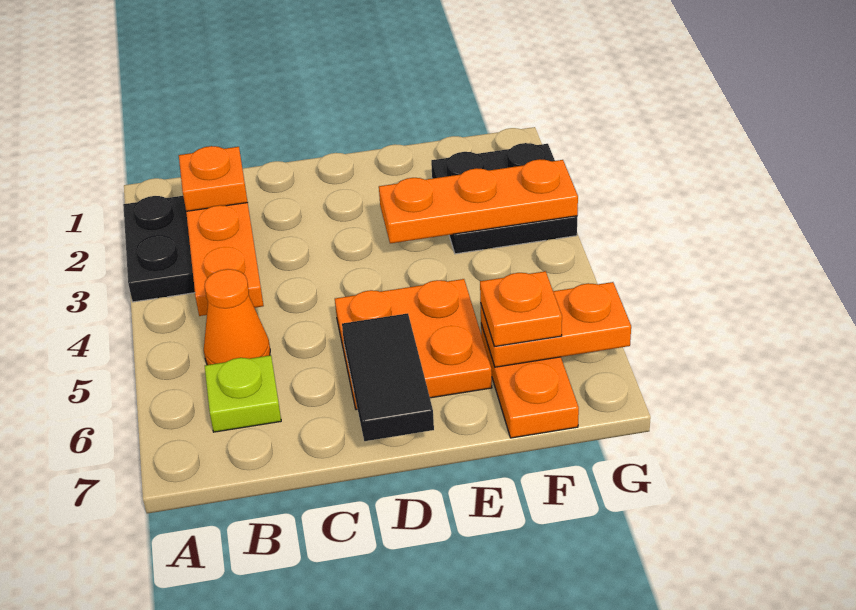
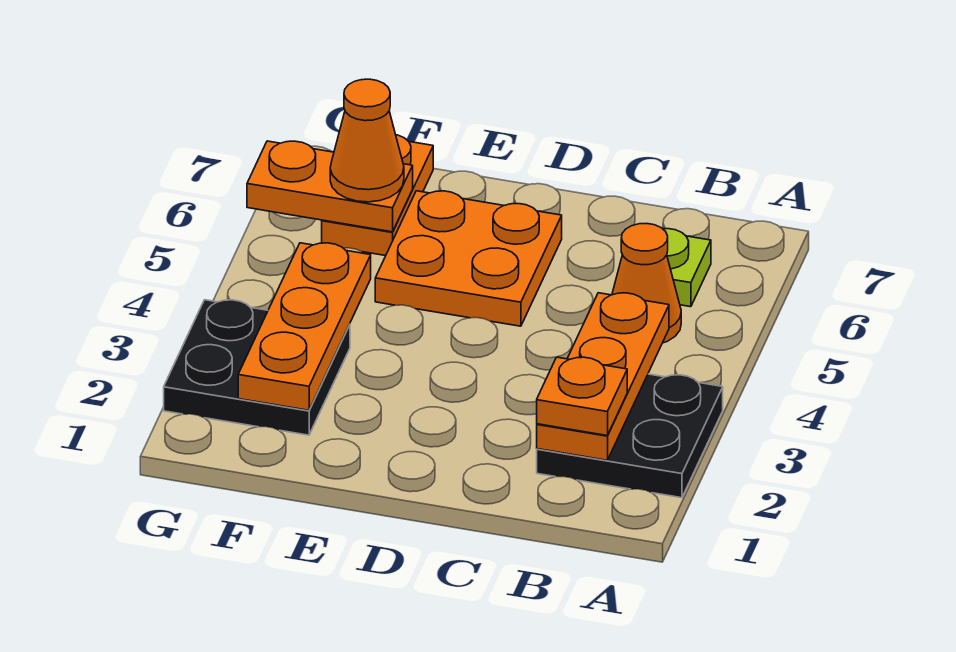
black tile D6:D7 level 2 -> none
orange plate E3:G3 level 2 -> orange plate F2:F4 level 2
orange plate F6 level 3 -> orange cone F6 level 3

